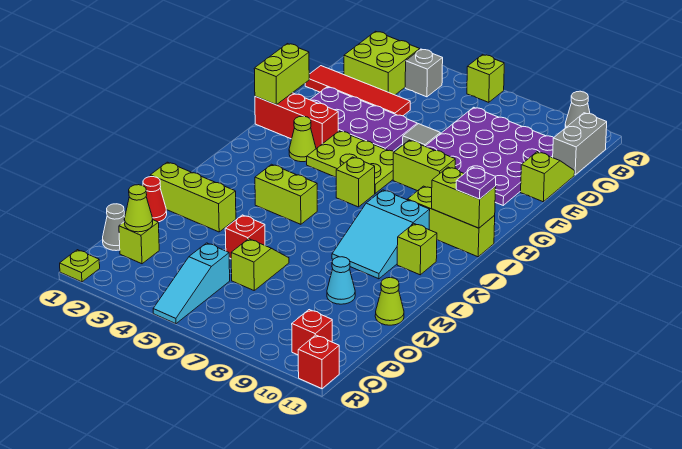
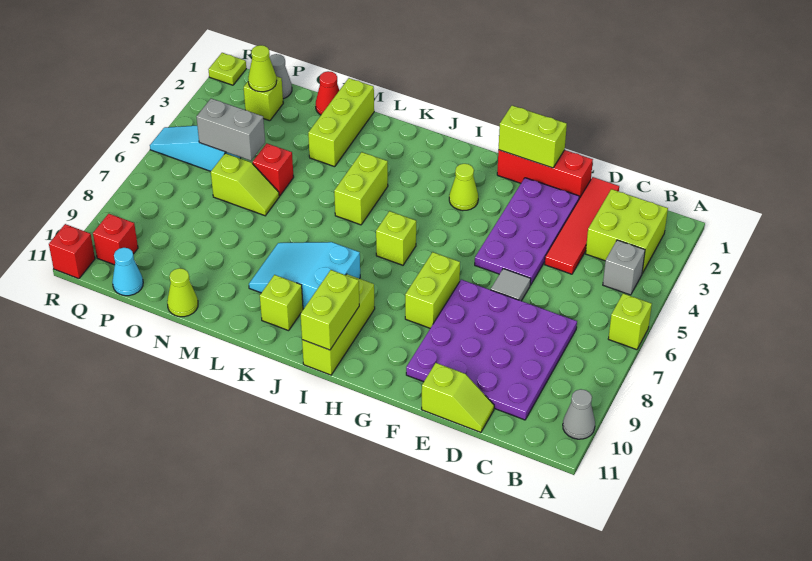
grey brick B11:C11 level 1 -> grey brick O5:P5 level 2
red brick G1:G3 level 1 -> red brick E1:G1 level 1
lime plate G4:H6 level 1 -> none
purple plate I11 level 3 -> none
cyan cone N9 level 1 -> cyan cone P11 level 1

